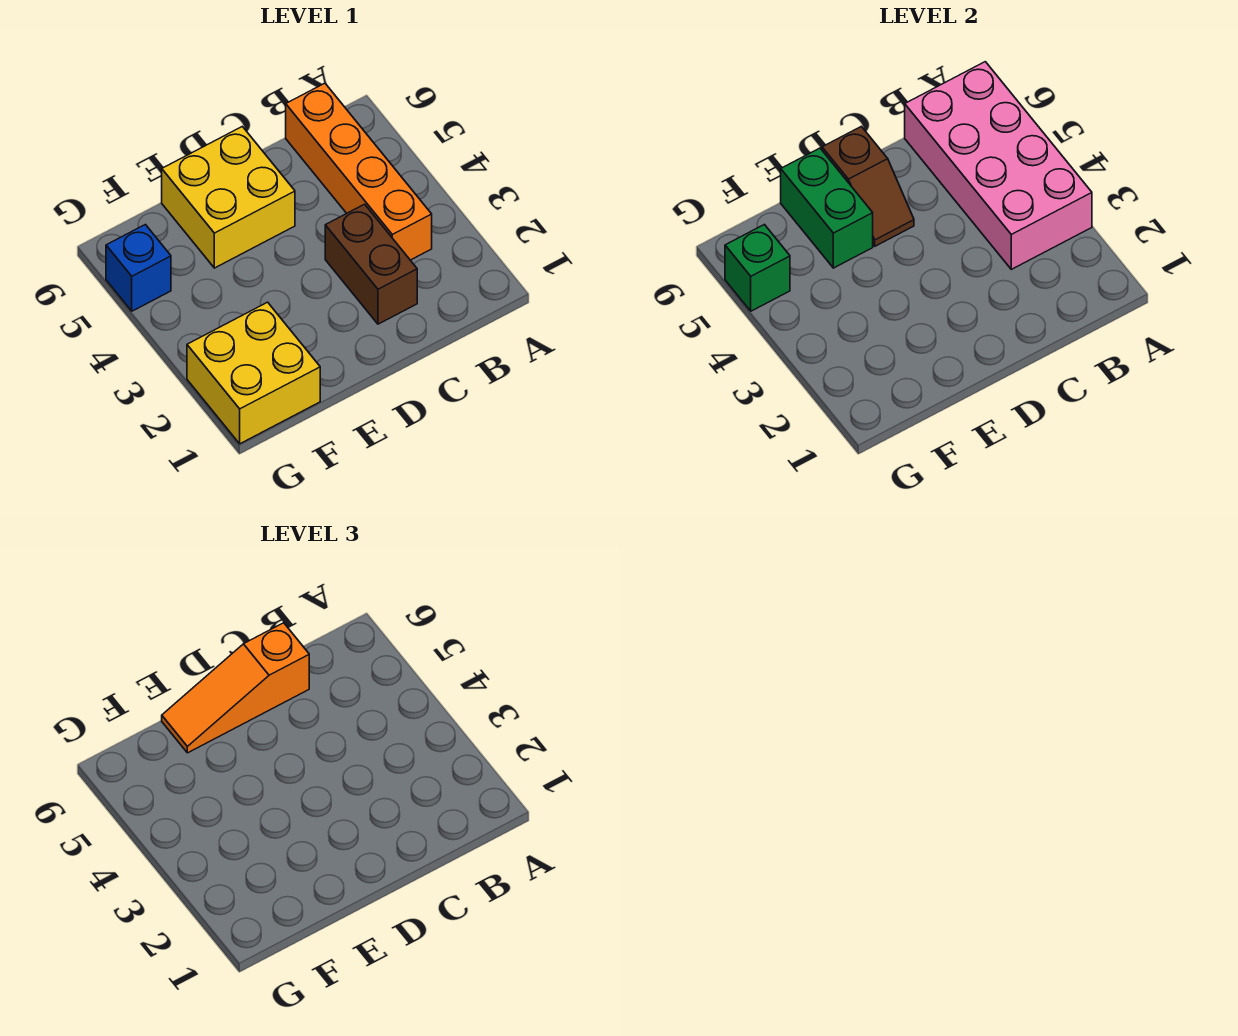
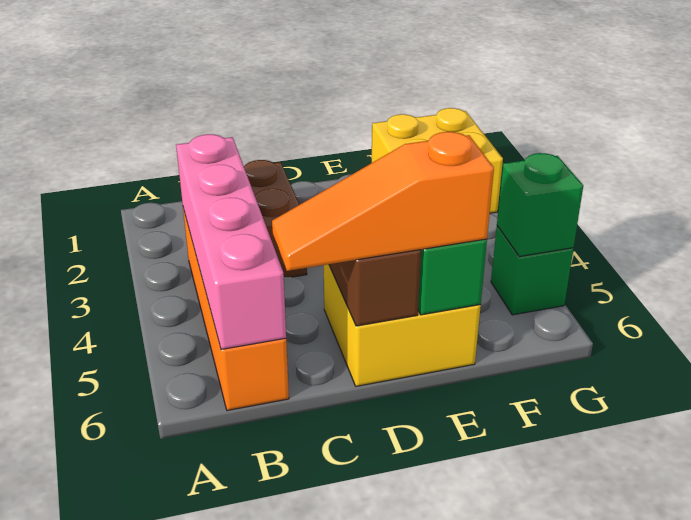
pink brick A3:B6 level 2 -> pink brick B3:B6 level 2
orange slope C6:E6 level 3 top C -> orange slope C6:E6 level 3 top E
blue brick G5 level 1 -> green brick G5 level 1

